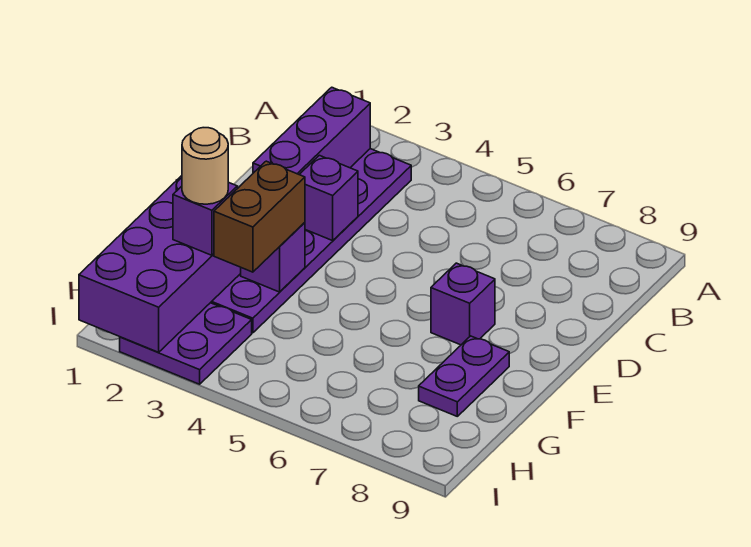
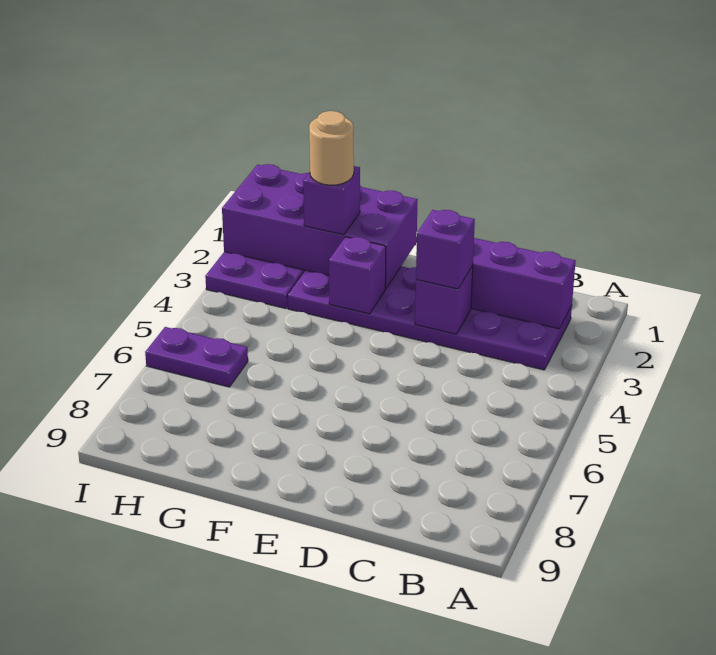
purple brick E7 level 1 -> purple brick D3 level 3
brown brick F3:G3 level 3 -> none
purple plate F8:G8 level 1 -> purple plate H6:I6 level 1

